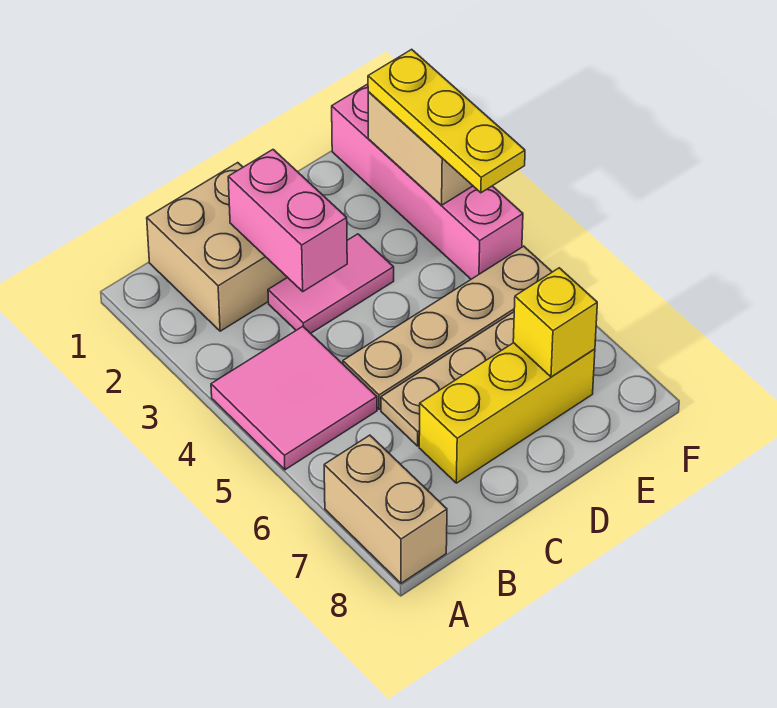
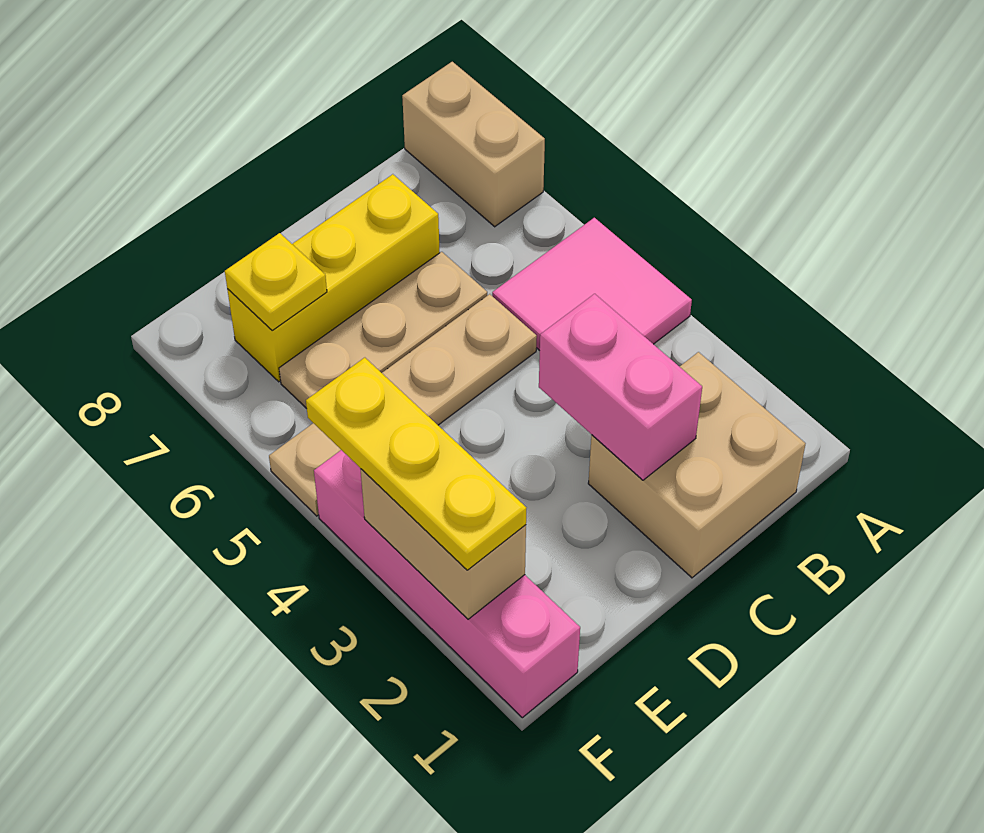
pink tile C3:D3 level 1 -> none
yellow brick E7 level 2 -> yellow plate E7 level 2

